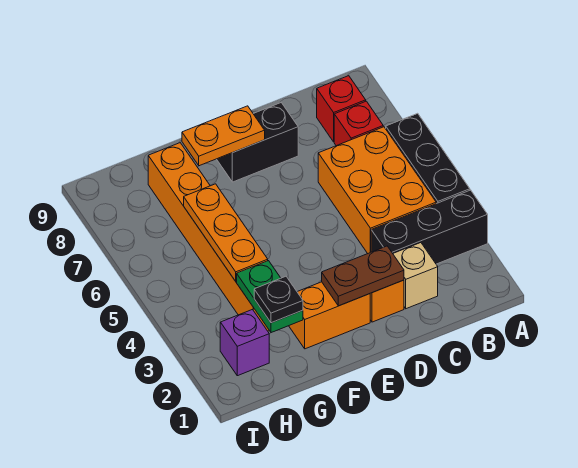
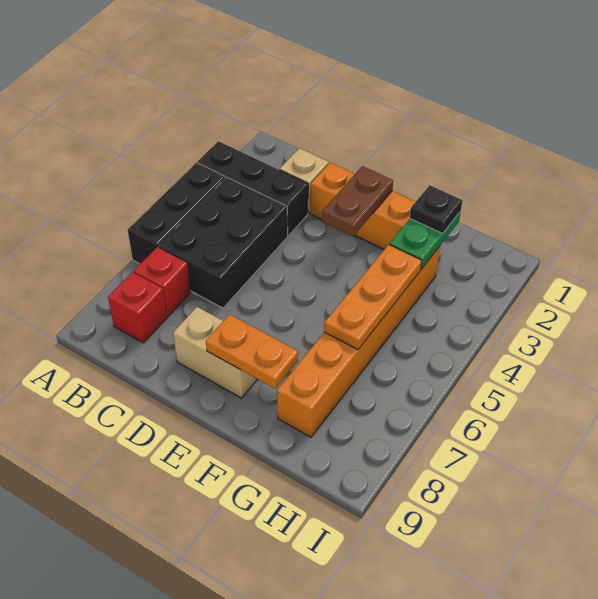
orange brick B4:C6 level 1 -> black brick B4:C6 level 1
brown plate D2:E2 level 2 -> brown plate E2:E3 level 2
black brick D8:E8 level 1 -> tan brick D8:E8 level 1
purple brick H2 level 1 -> none

